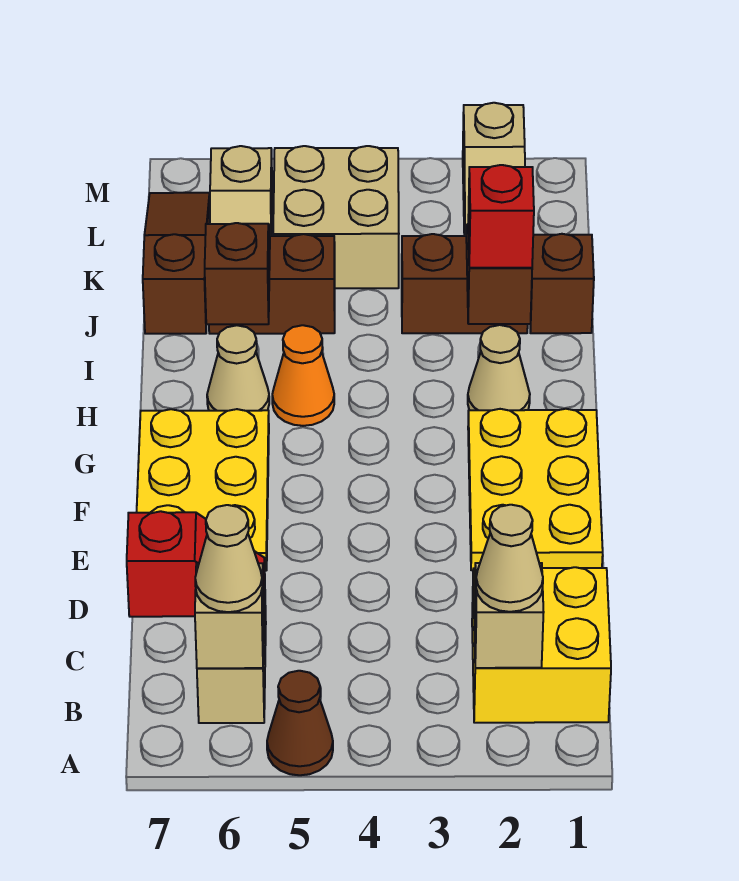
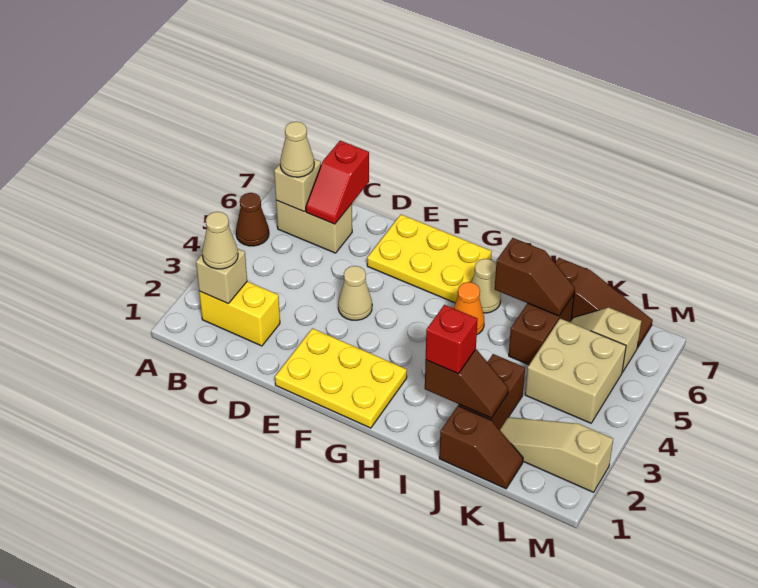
yellow brick B1:C2 level 1 -> yellow brick B2:C2 level 1
tan cone H2 level 1 -> tan cone E4 level 1

